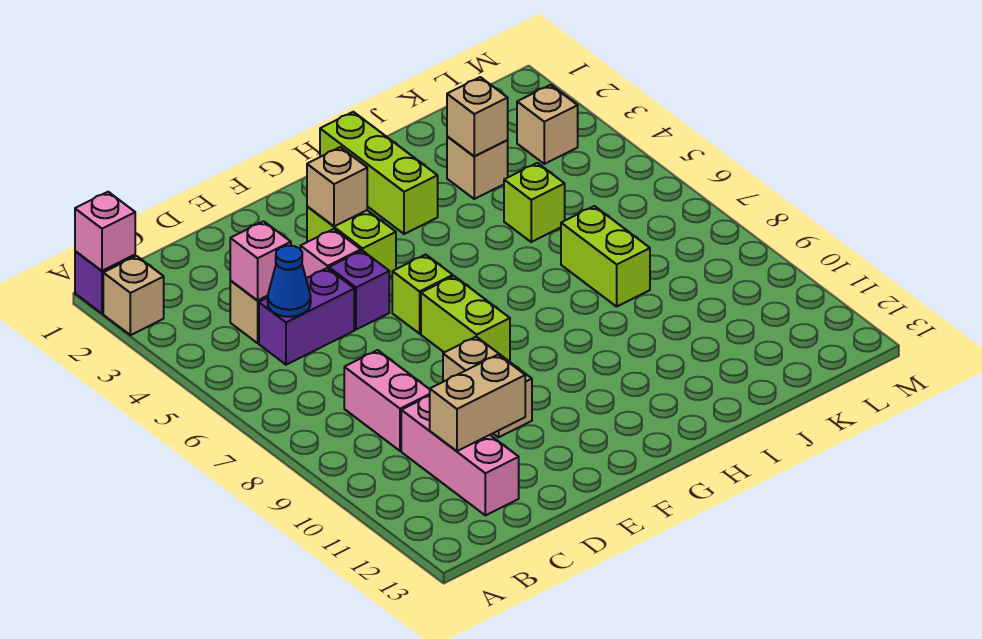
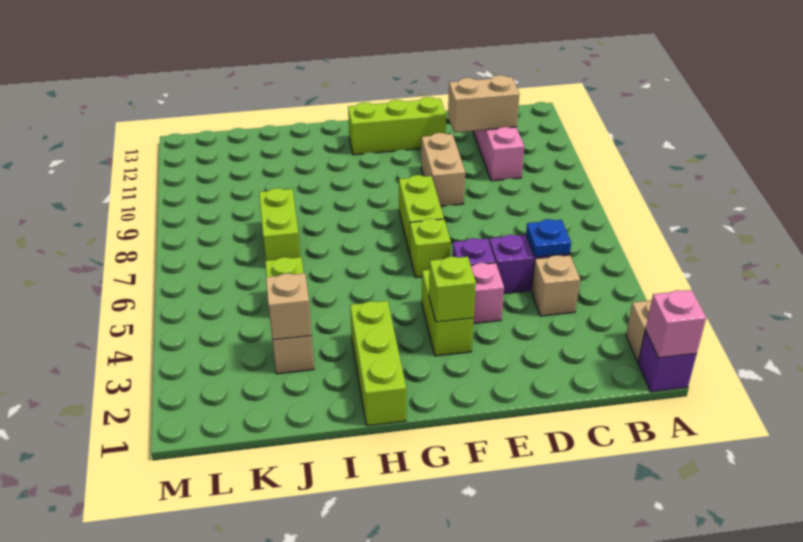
pink brick C4 level 2 -> none
blue cone C5 level 2 -> blue plate C5 level 2
pink brick C8:C9 level 1 -> none
none -> lime brick E12:G12 level 1
tan brick F3 level 2 -> lime brick F3 level 2
tan brick L3 level 1 -> none

